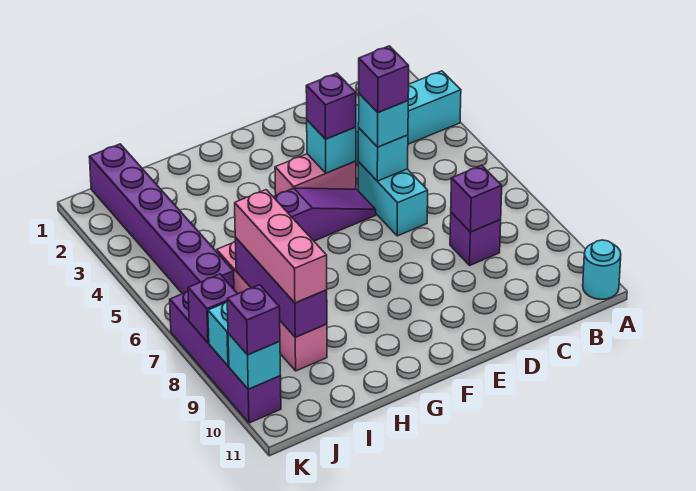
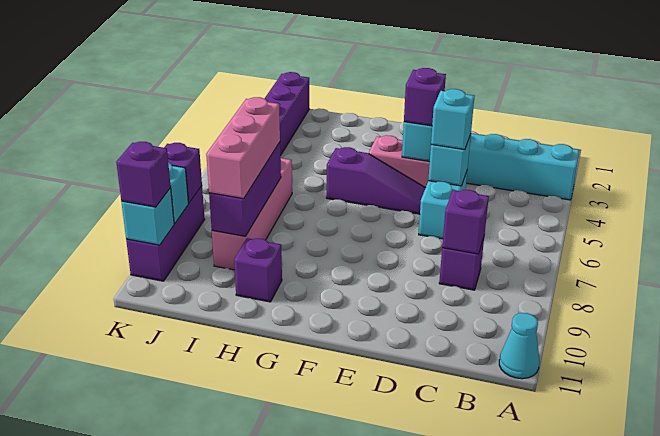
cyan round brick A11 level 1 -> cyan cone A11 level 1
purple brick D5 level 4 -> purple brick H10 level 1
purple brick K7:K10 level 1 -> purple brick K8:K10 level 1

